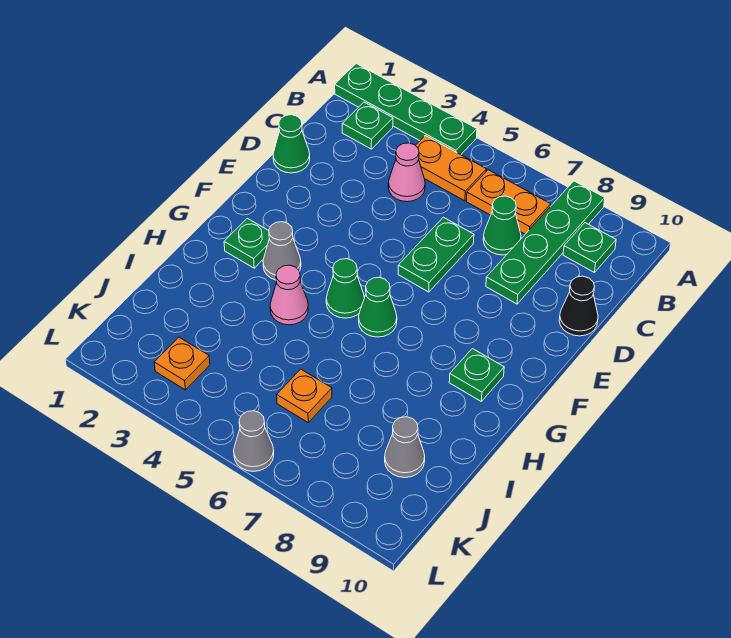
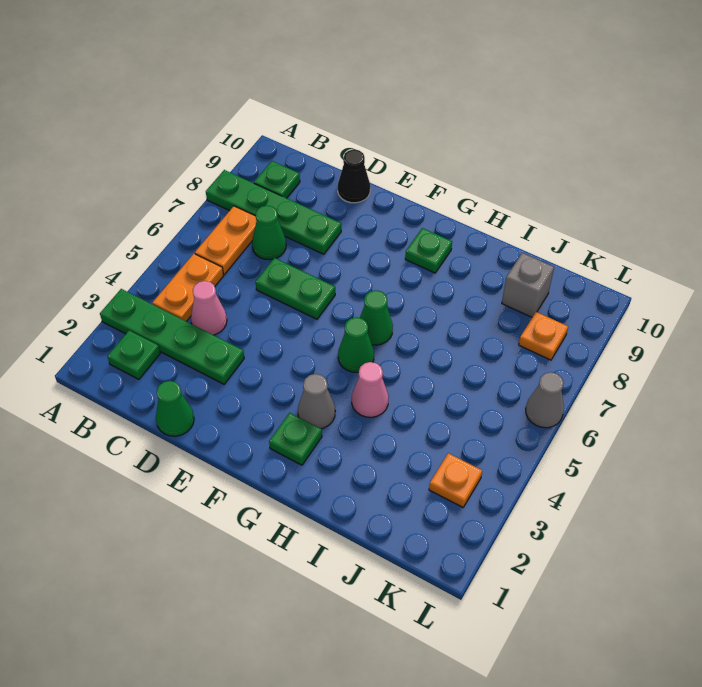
green plate A1:A4 level 1 -> green plate A3:D3 level 1
orange plate J6 level 1 -> orange plate K8 level 1
grey cone J9 level 1 -> grey brick J9 level 1

